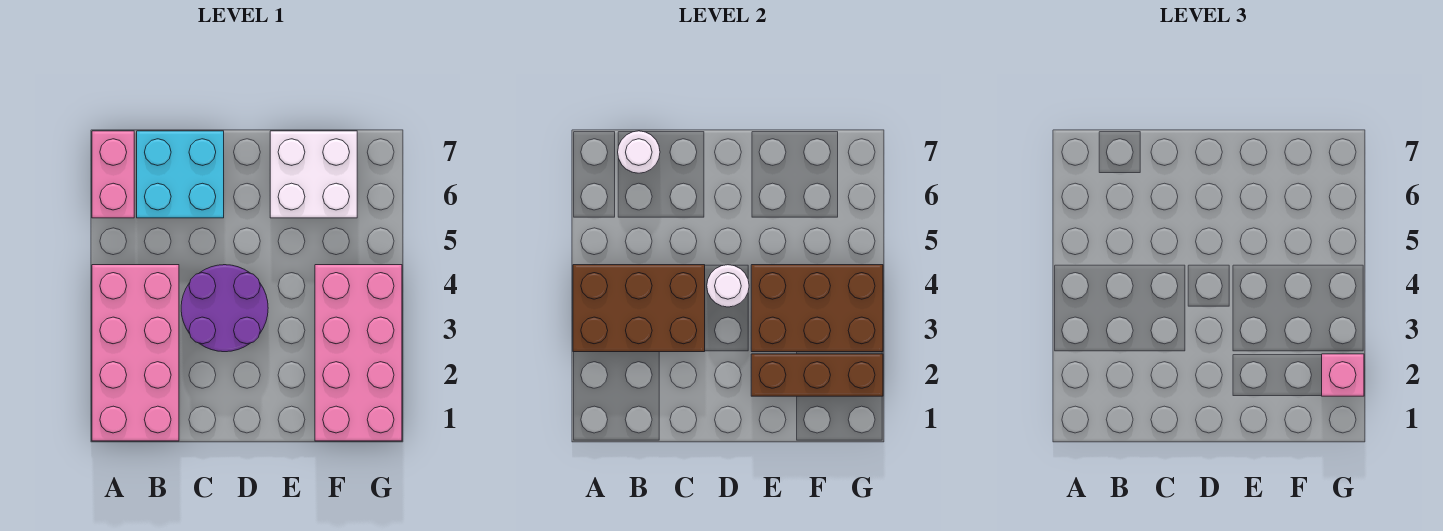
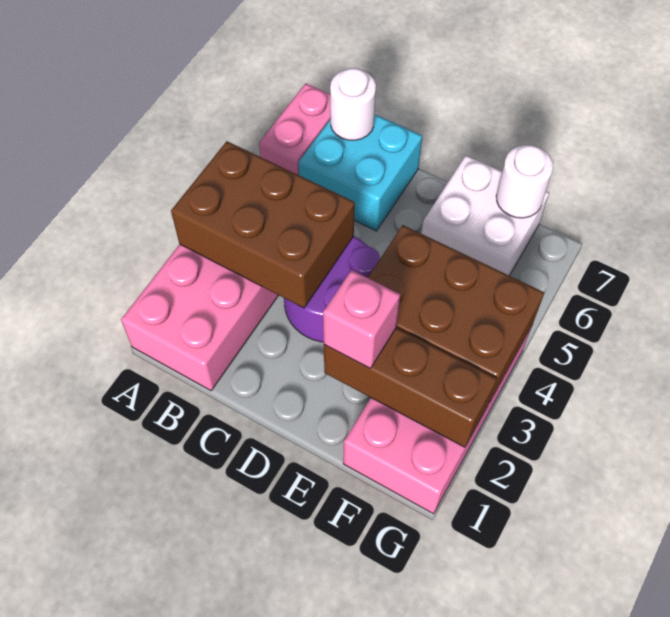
white round brick D4 level 2 -> white round brick F7 level 2
pink brick G2 level 3 -> pink brick E2 level 3

